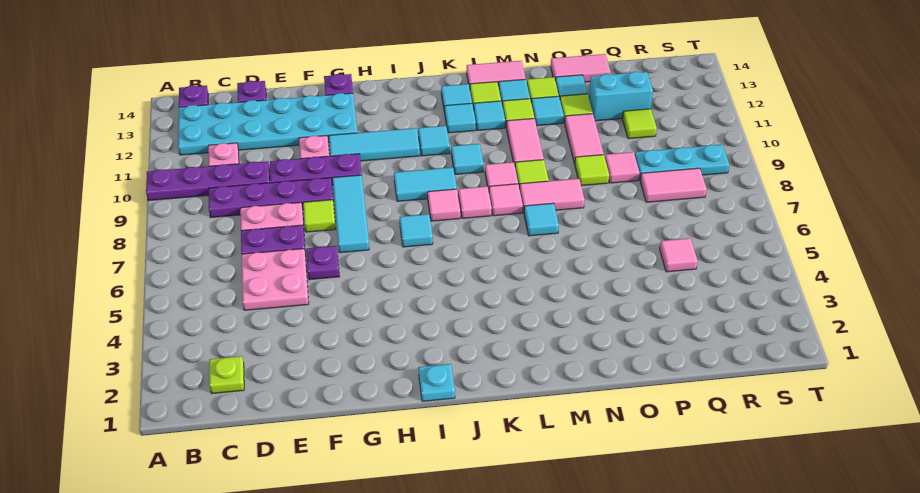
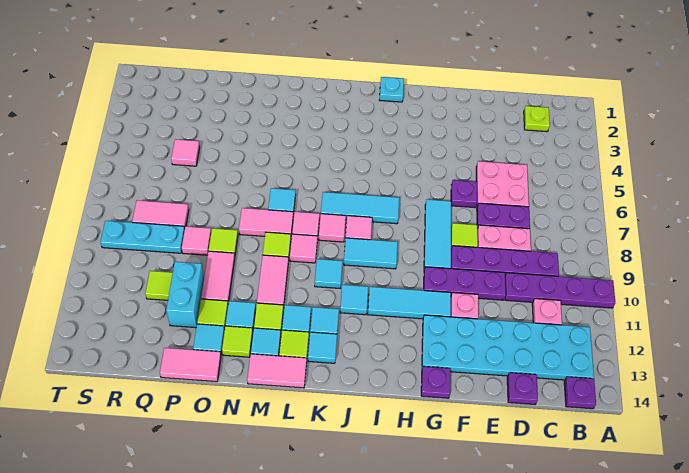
cyan tile I7 level 1 -> cyan tile I7:K7 level 1
cyan brick P12:Q12 level 1 -> cyan brick P11:P12 level 1

